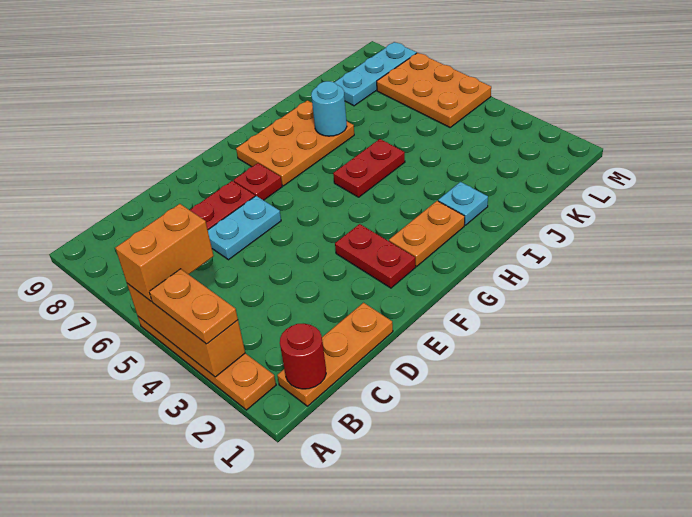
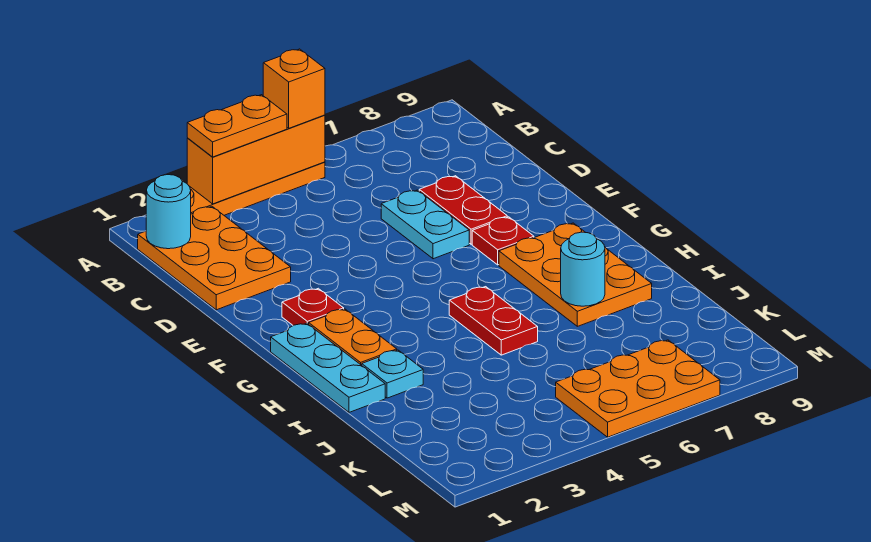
orange brick A5:B5 level 3 -> orange brick A5 level 3
orange plate B1:D1 level 1 -> orange plate B1:D2 level 1
red round brick B1 level 2 -> cyan round brick B1 level 2
red plate F2:F3 level 1 -> red plate F2 level 1
cyan plate K8:M8 level 1 -> cyan plate G1:I1 level 1

